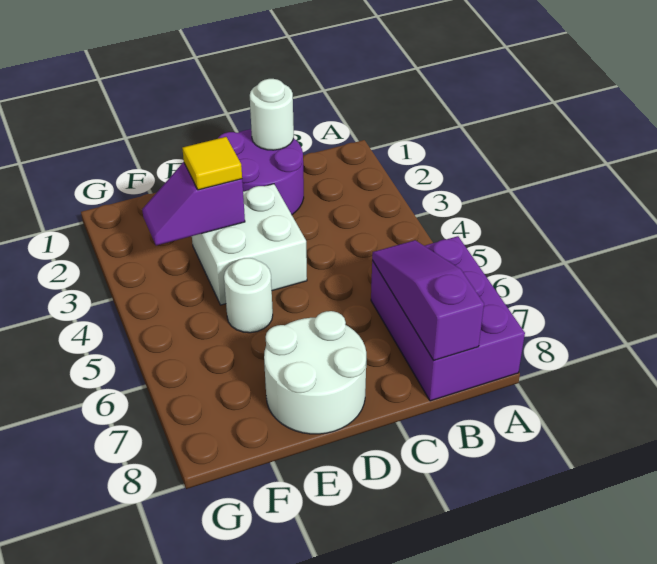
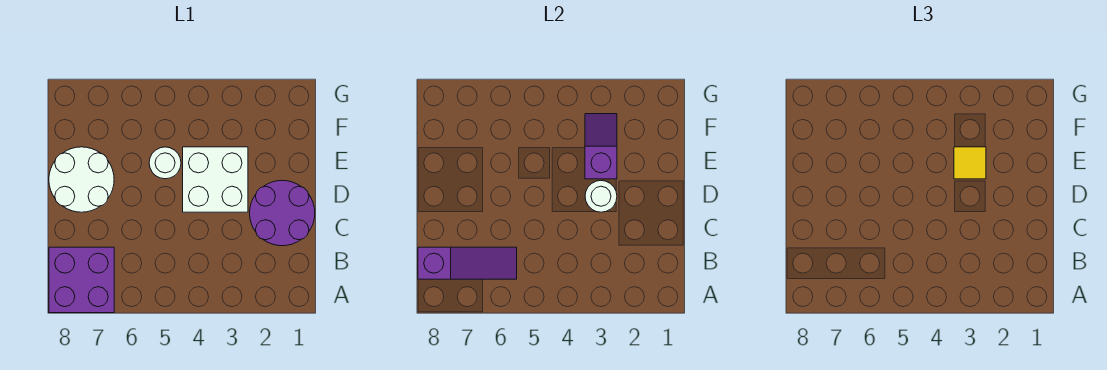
purple brick A6:B8 level 1 -> purple brick A7:B8 level 1
white round brick C1 level 2 -> white round brick D3 level 2

